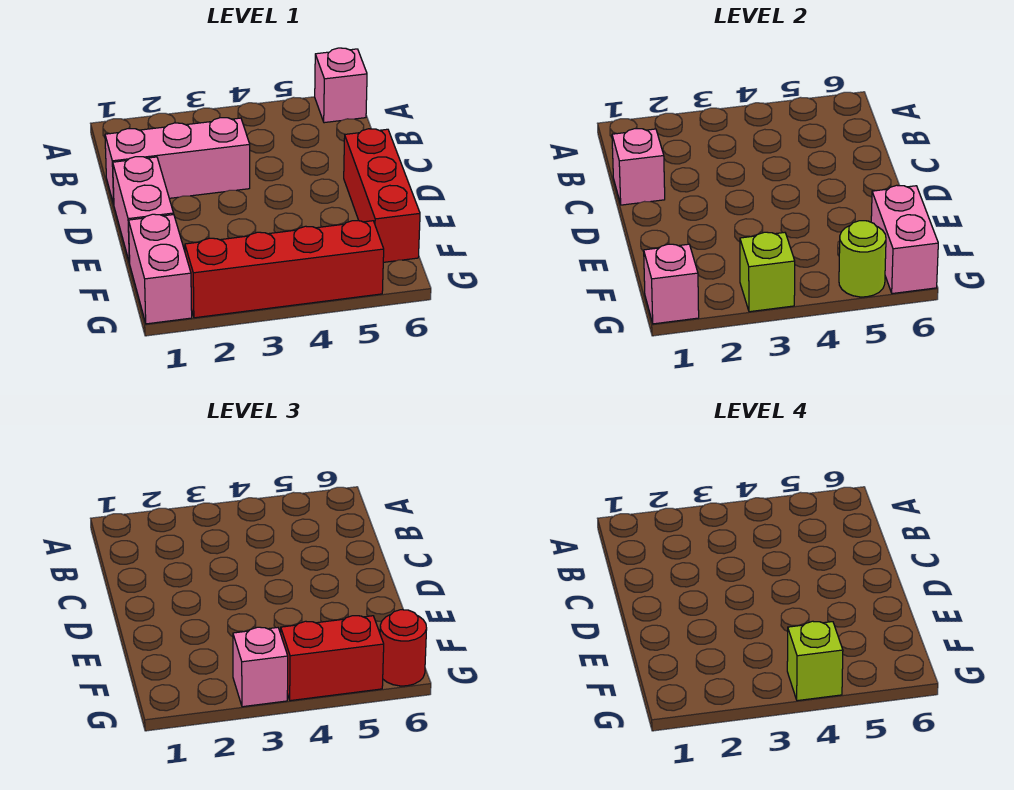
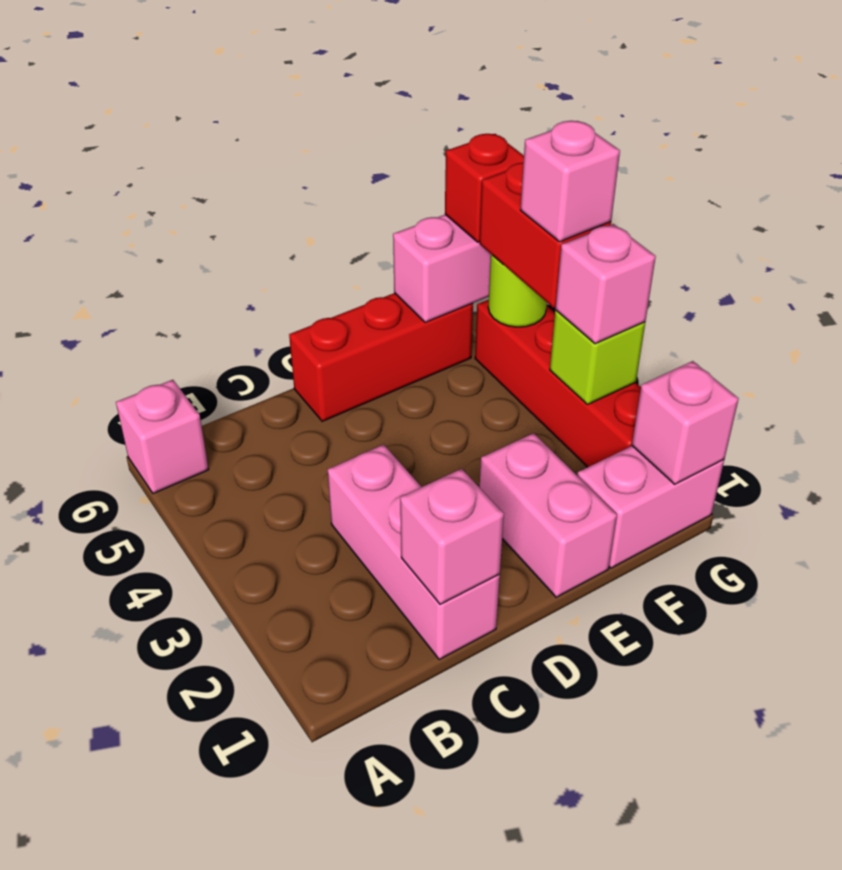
pink brick D1:E1 level 1 -> pink brick E1:E2 level 1
lime brick G4 level 4 -> pink brick G4 level 4
red round brick G6 level 3 -> red brick G6 level 3

